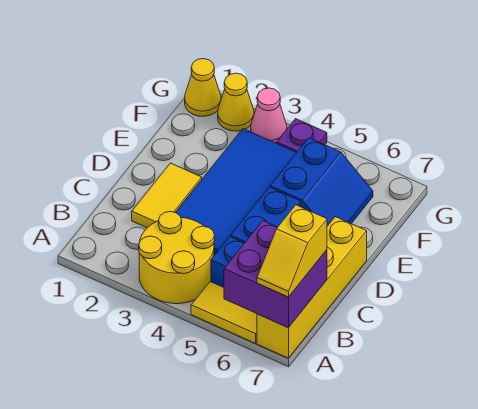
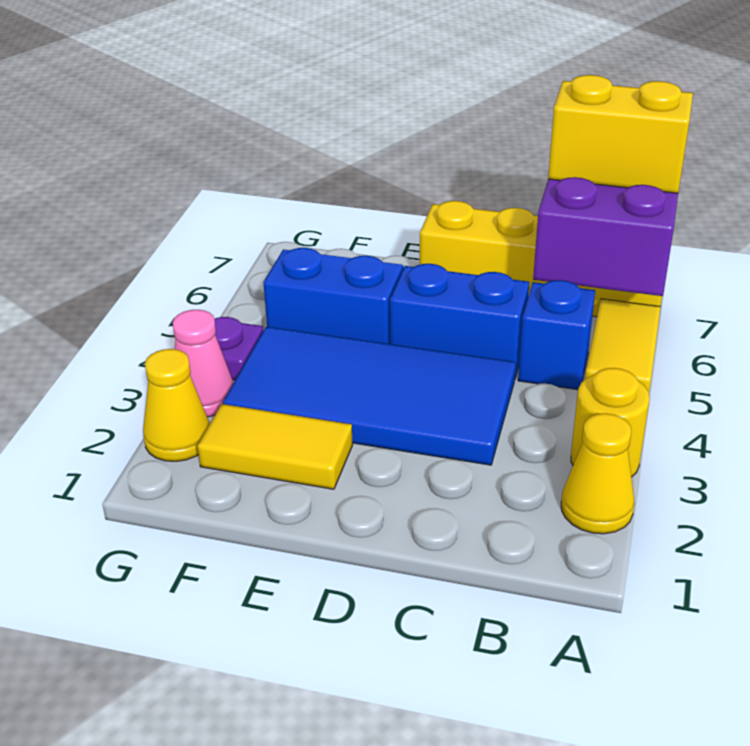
yellow round brick A3:B4 level 1 -> yellow round brick A3 level 1
yellow slope A7:B7 level 3 top B -> yellow brick A7:B7 level 3
yellow tile C2:D2 level 1 -> yellow tile E2:F2 level 1
yellow cone G1 level 1 -> yellow cone A2 level 1

